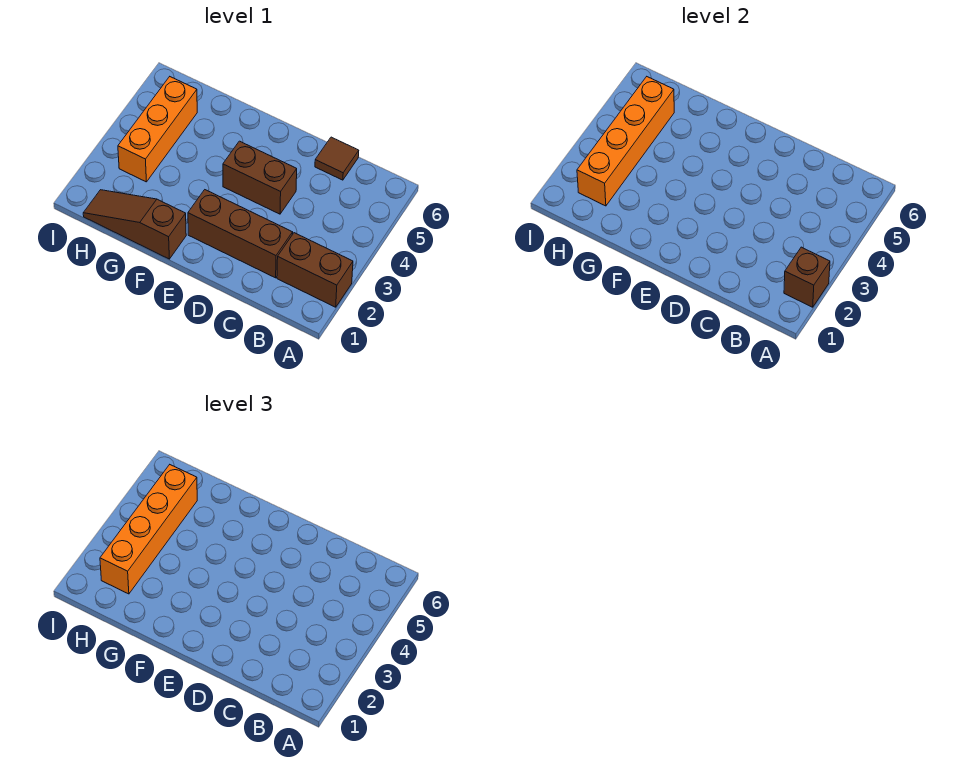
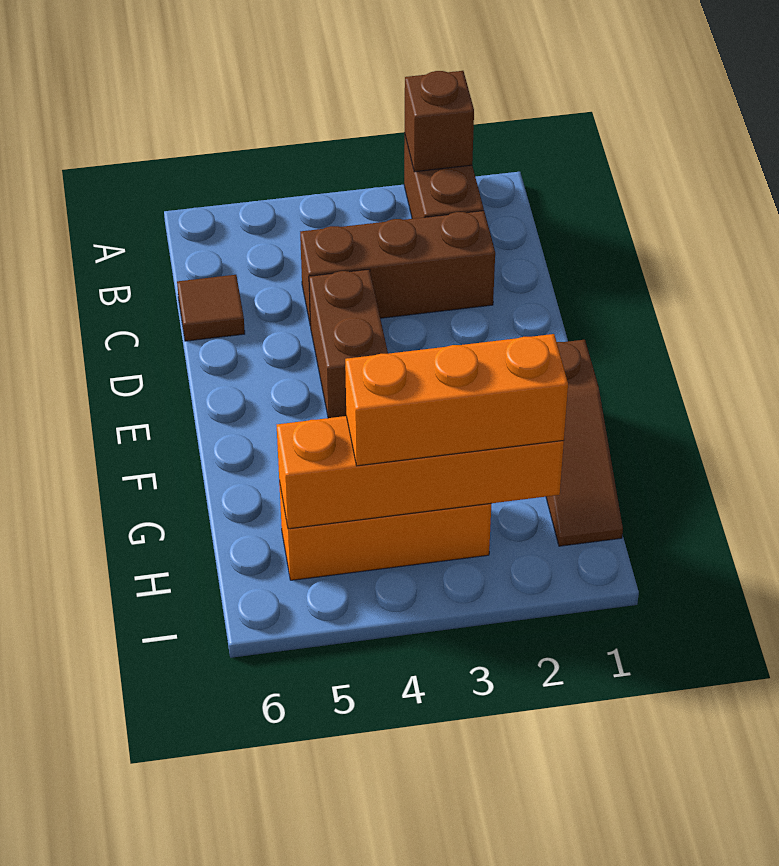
brown brick C2:E2 level 1 -> brown brick C2:C4 level 1
orange brick H2:H5 level 3 -> orange brick H2:H4 level 3

